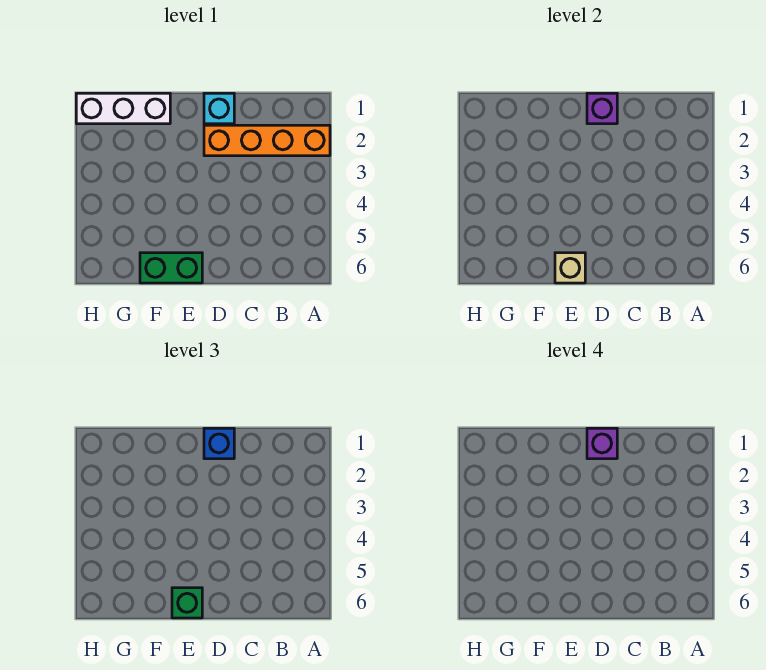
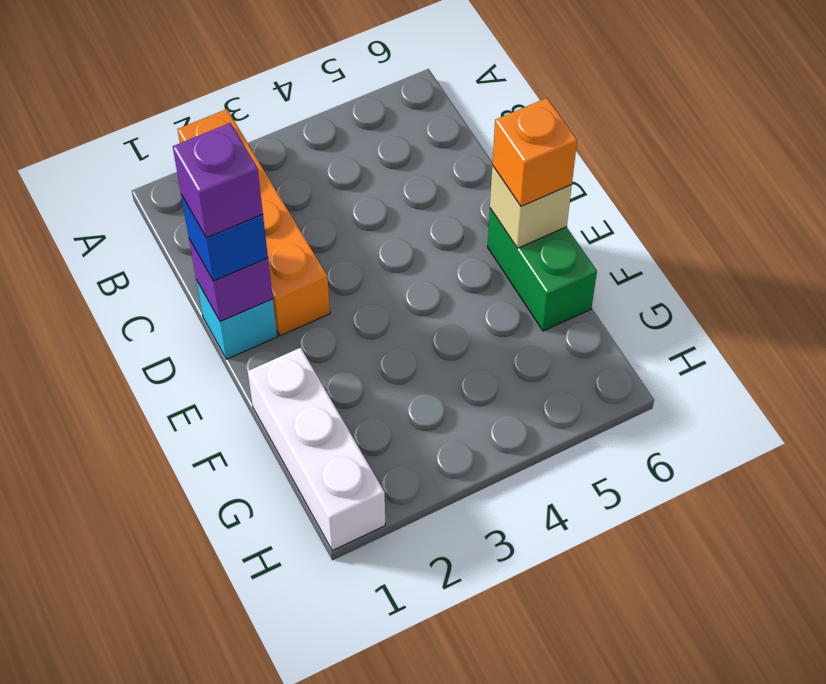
green brick E6 level 3 -> orange brick E6 level 3

